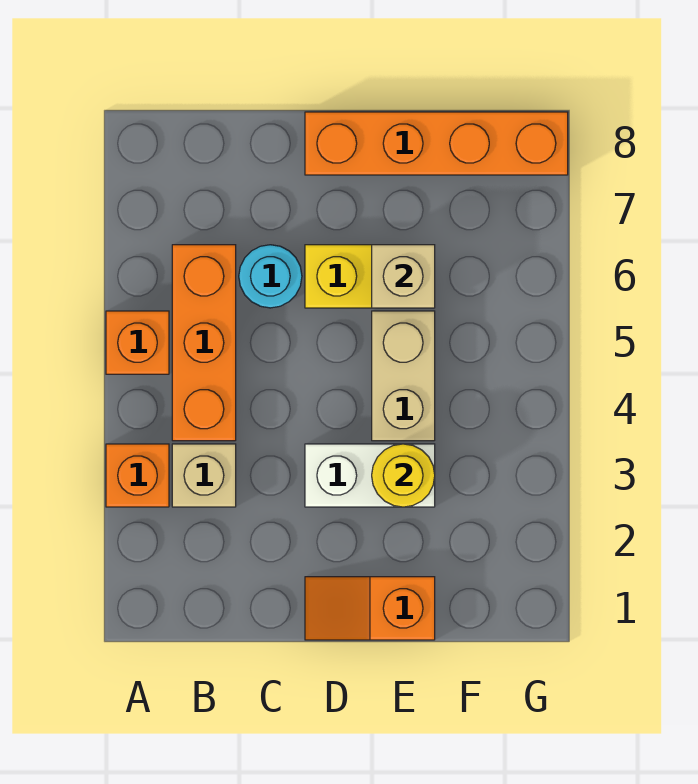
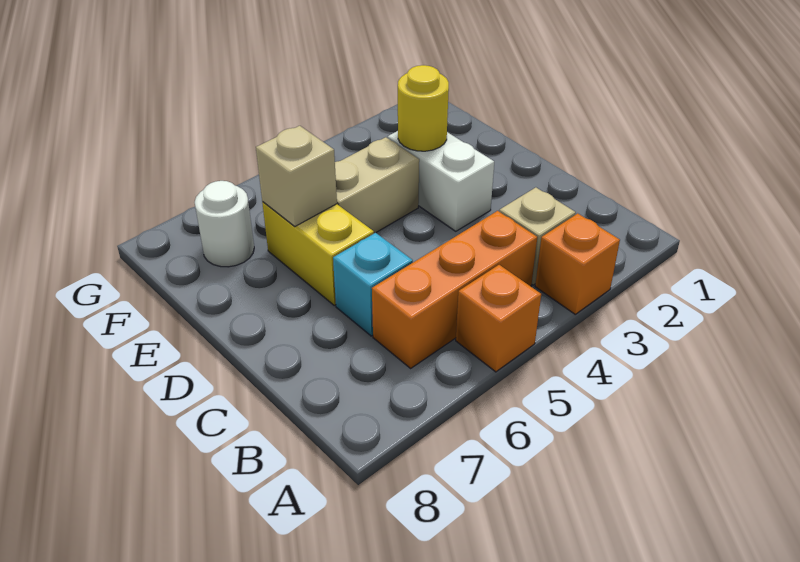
cyan round brick C6 level 1 -> cyan brick C6 level 1
orange slope D1:E1 level 1 top E -> none
orange brick D8:G8 level 1 -> none
none -> white round brick F7 level 1

